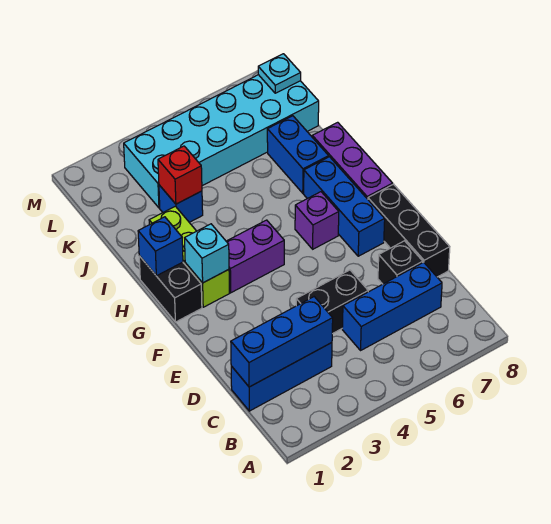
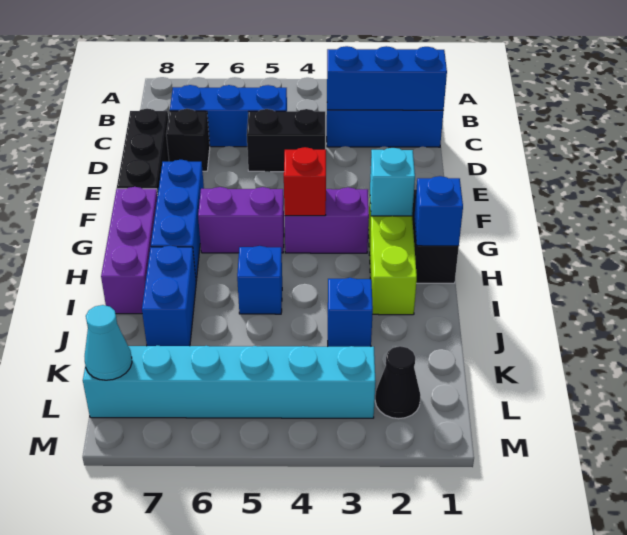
purple brick G6 level 1 -> purple brick G5:G6 level 1
none -> blue brick I5 level 1
red brick J3 level 2 -> red brick G4 level 2
cyan brick K3:L8 level 1 -> cyan brick L3:L8 level 1
none -> black cone L2 level 1
cyan plate L8 level 2 -> cyan cone L8 level 2

